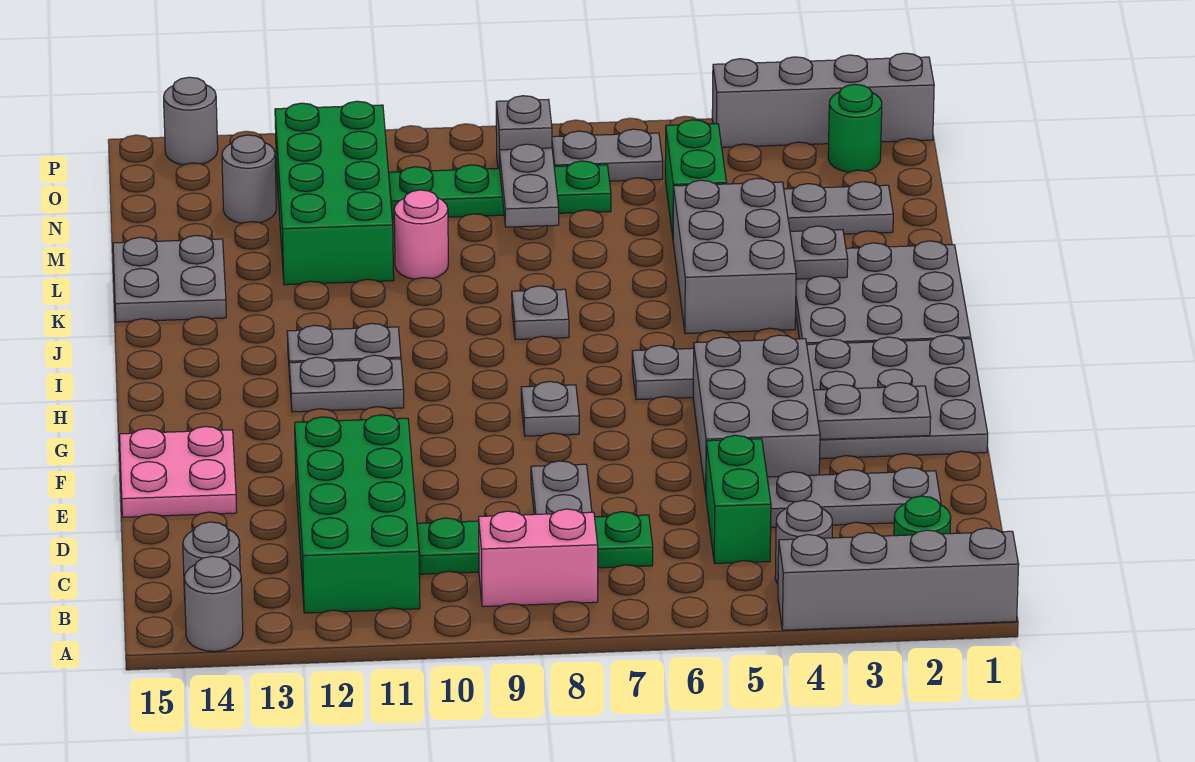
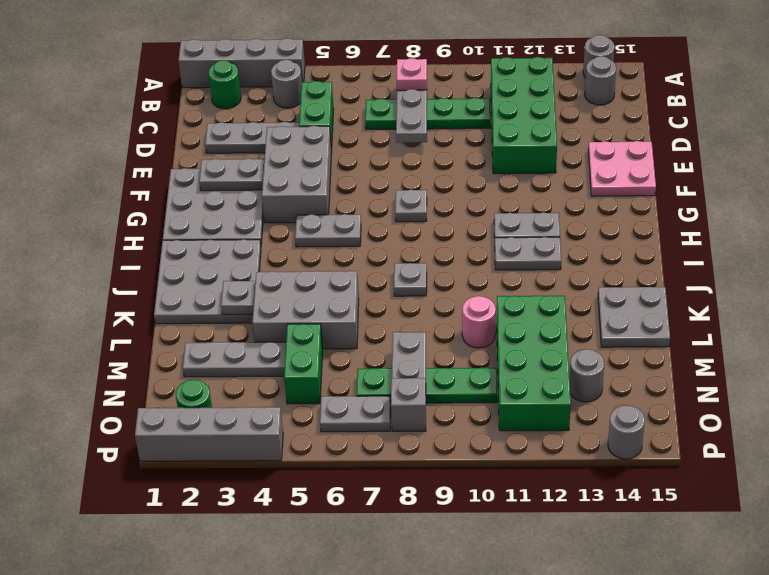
pink brick B8:B9 level 1 -> pink brick B8 level 1
grey brick J4:L5 level 1 -> grey brick K4:L6 level 1

